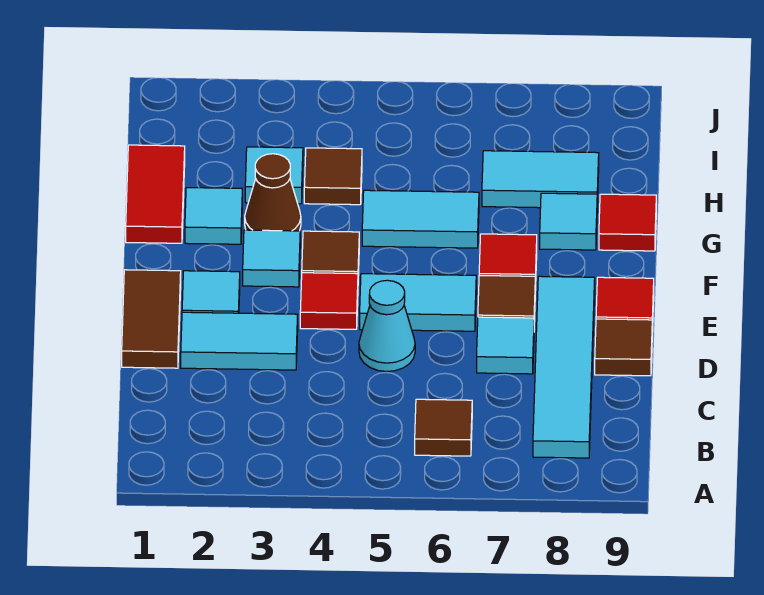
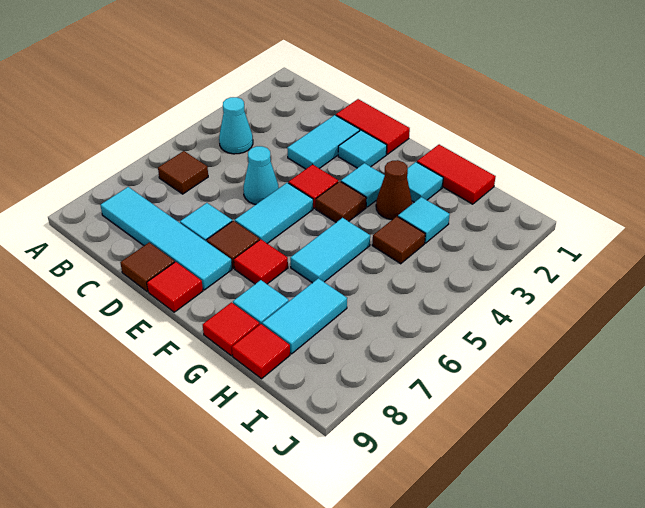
none -> cyan cone B4 level 1
brown tile D1:E1 level 1 -> red tile D1:E1 level 1
none -> red tile H9 level 1

